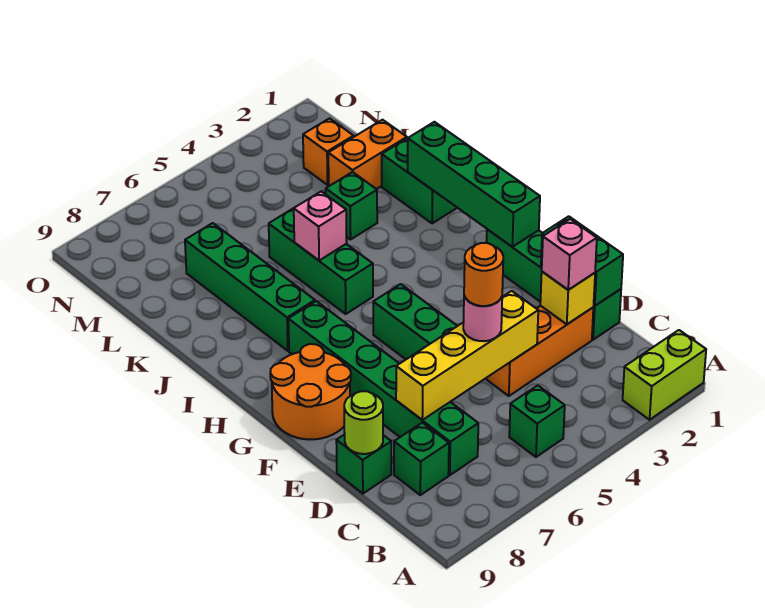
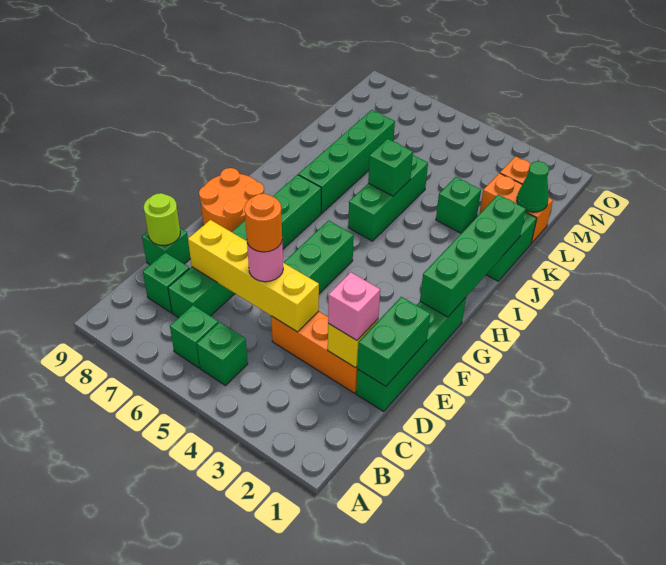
lime brick A1:A2 level 1 -> none
none -> green brick B6 level 1
pink brick J5 level 2 -> green brick J5 level 2
none -> green cone L1 level 2

